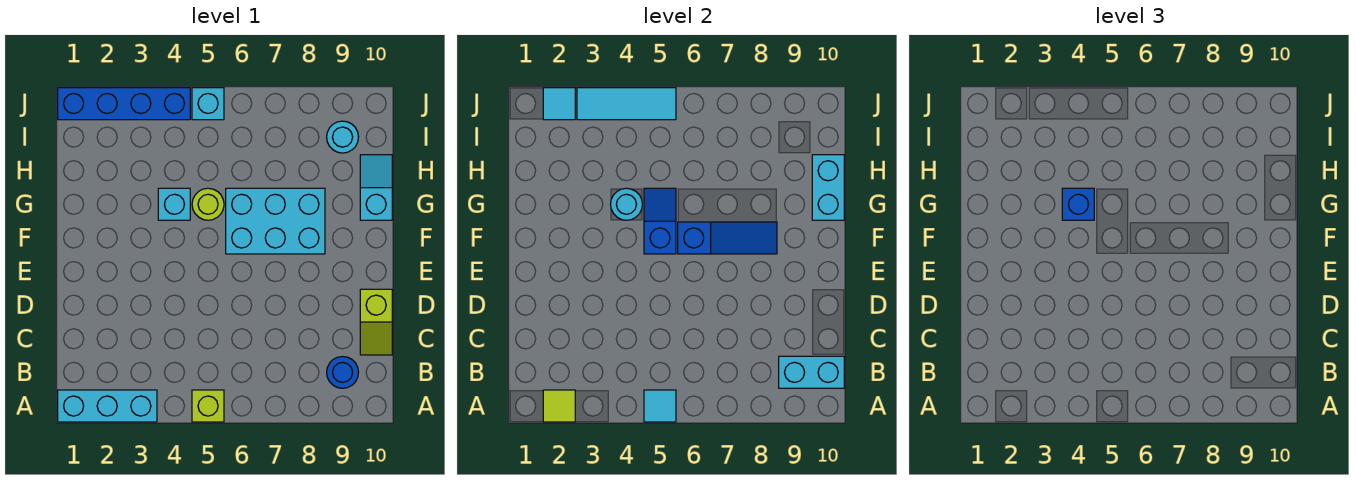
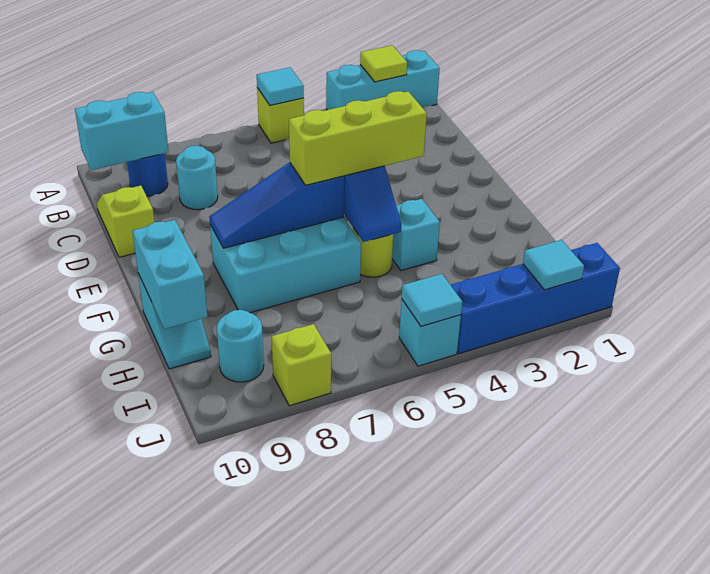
none -> lime brick F4:F6 level 3
cyan round brick G4 level 2 -> cyan round brick C8 level 1
blue brick G4 level 3 -> none
cyan tile J3:J5 level 2 -> cyan tile J5 level 2
none -> lime brick J8 level 1

